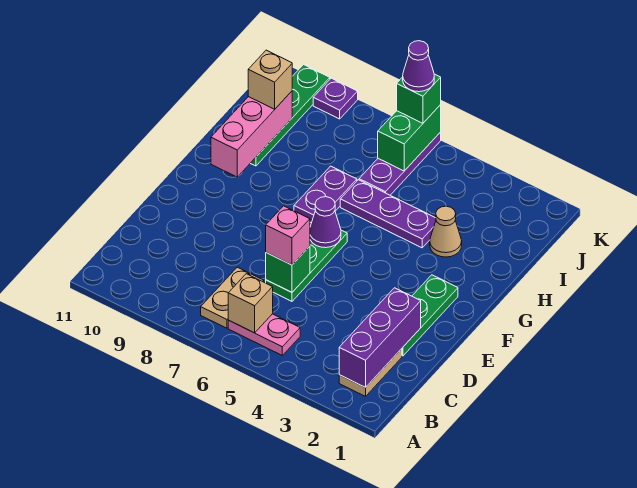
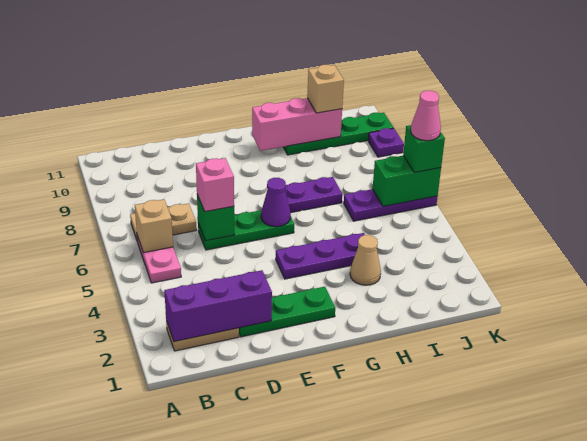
purple plate H4:H6 level 1 -> purple plate F4:H4 level 1
purple cone K6 level 4 -> pink cone K6 level 4

